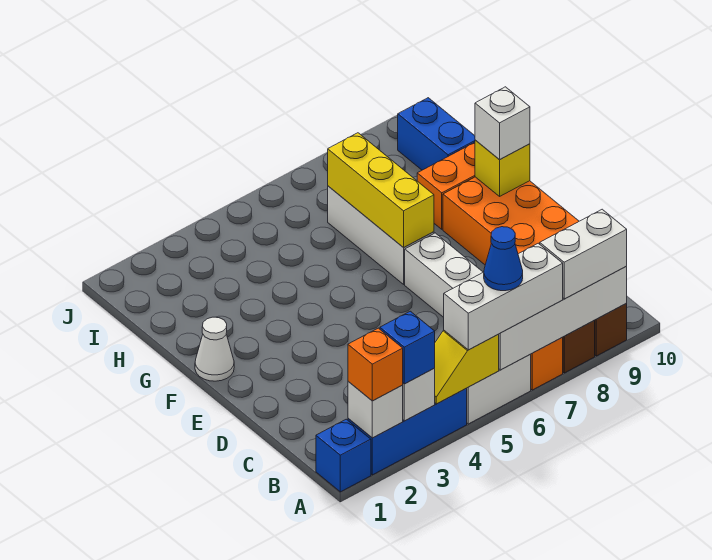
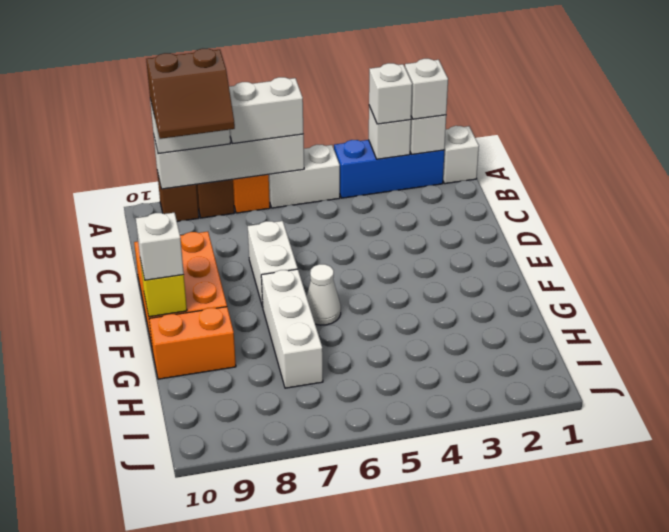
blue brick A1 level 1 -> white brick A1 level 1
orange brick A2 level 3 -> white brick A2 level 3
blue brick A3 level 3 -> white brick A3 level 3
yellow slope A4:A5 level 2 top 5 -> none
white brick A5:A7 level 3 -> white brick A6:A7 level 3
blue cone A6 level 4 -> none
none -> brown slope A8:B9 level 4 top A
white cone F1 level 1 -> white cone F6 level 1
yellow brick F7:H7 level 2 -> none
blue brick H10:I10 level 1 -> none

